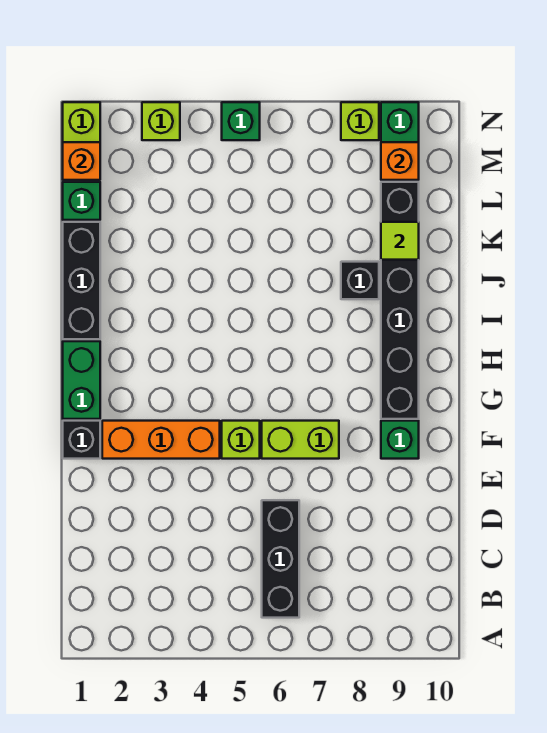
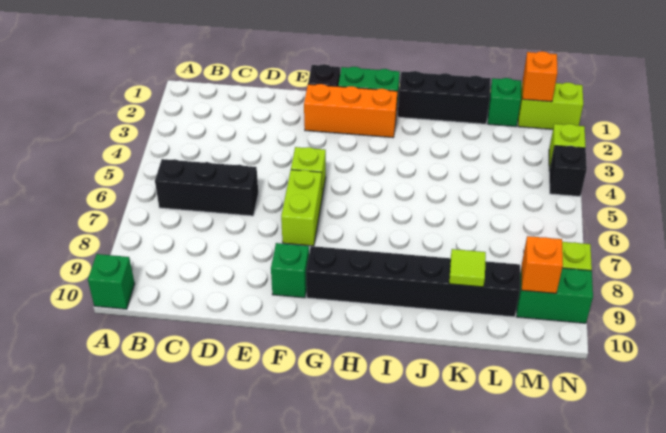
orange brick F2:F4 level 1 -> orange brick F2:H2 level 1
black brick J8 level 1 -> black brick N4 level 1
green brick N5 level 1 -> green brick A10 level 1

